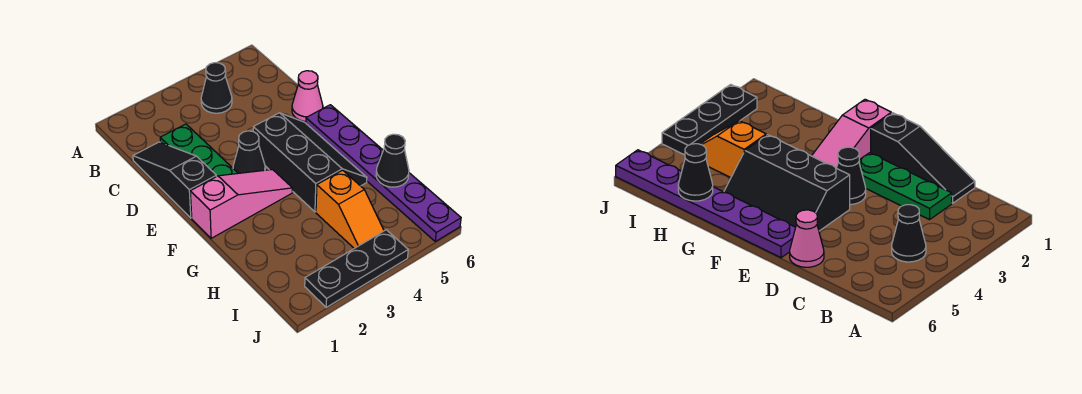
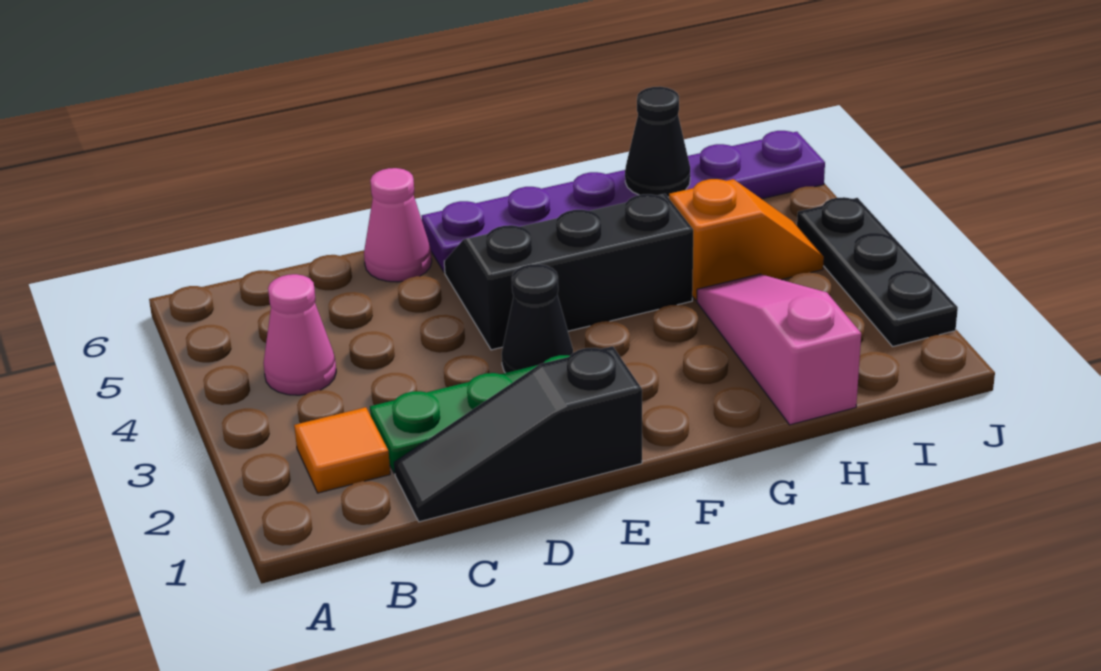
none -> orange tile B2 level 1
black cone B4 level 1 -> pink cone B4 level 1
pink slope F1:F3 level 1 top 1 -> pink slope H1:H3 level 1 top 1

